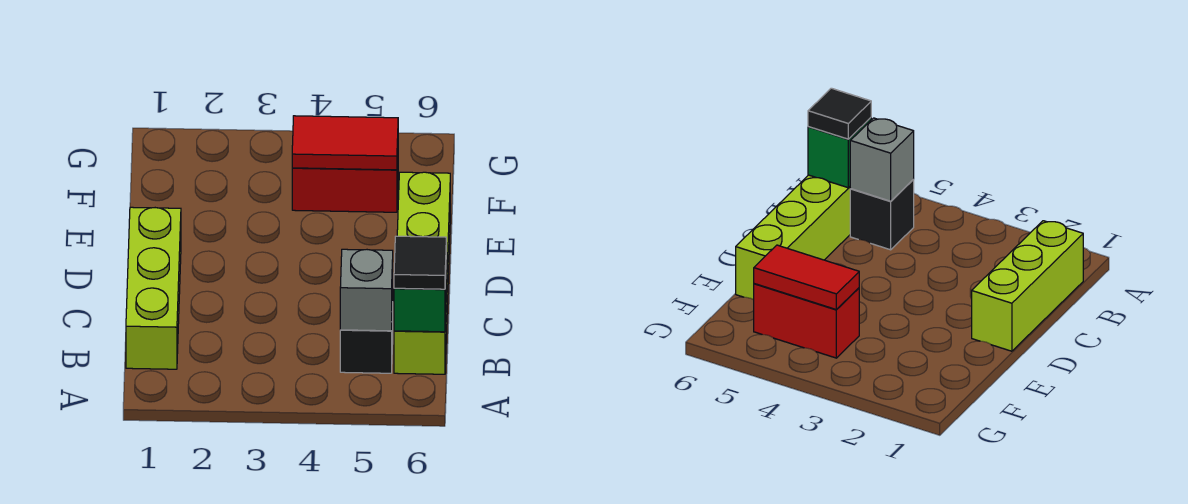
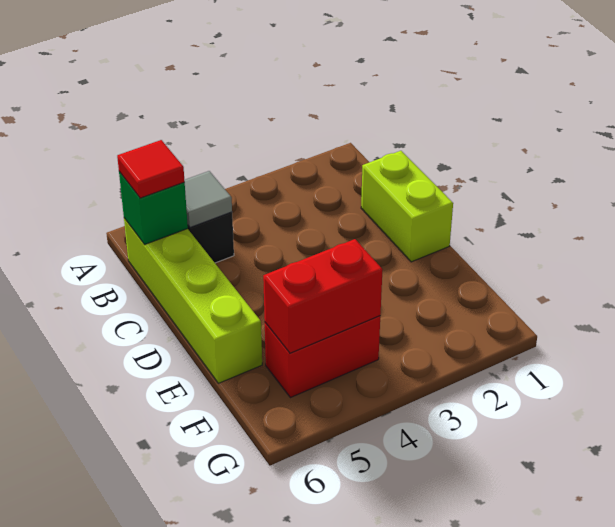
lime brick B1:D1 level 1 -> lime brick C1:D1 level 1
grey brick B5 level 2 -> grey tile B5 level 2
black tile B6 level 3 -> red tile B6 level 3
red tile F4:F5 level 2 -> red brick F4:F5 level 2

